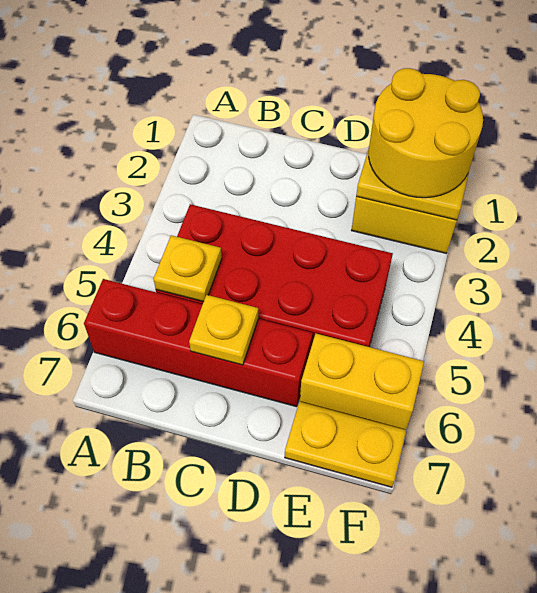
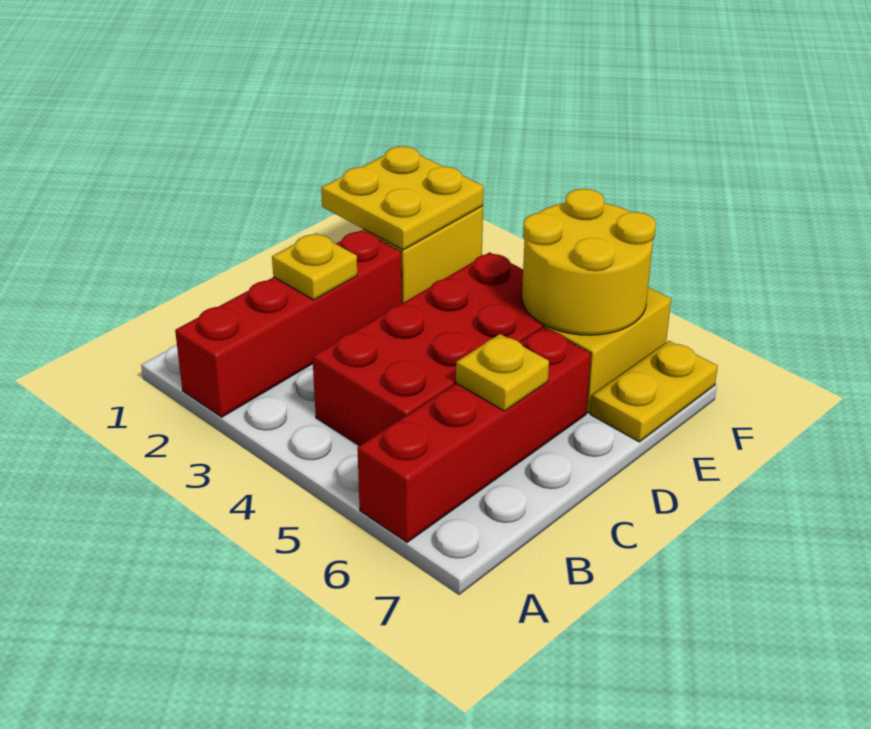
none -> red brick A2:D2 level 1
yellow plate B5 level 2 -> yellow plate C2 level 2
yellow round brick E1:F2 level 3 -> yellow round brick E5:F6 level 2

